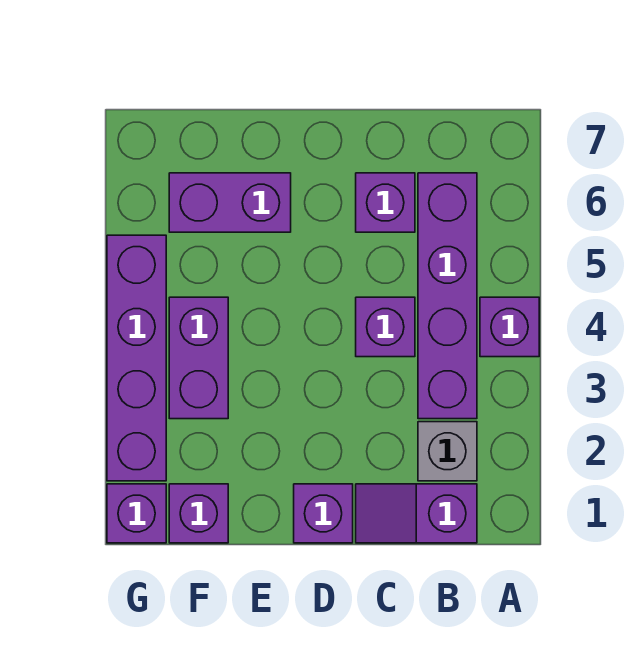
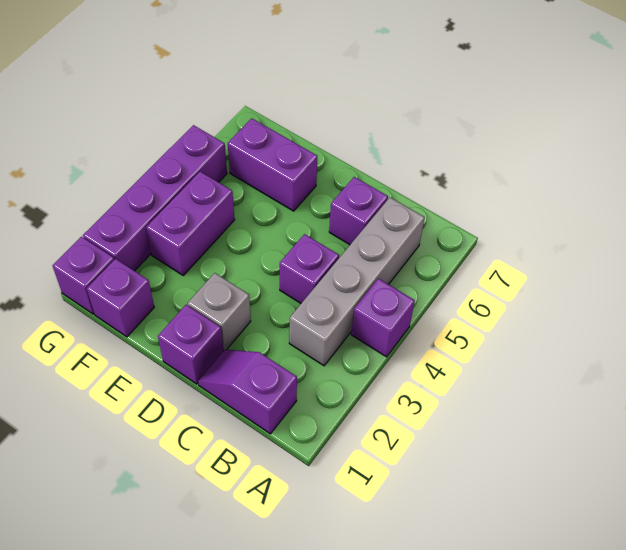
grey brick B2 level 1 -> grey brick D2 level 1
purple brick B3:B6 level 1 -> grey brick B3:B6 level 1

